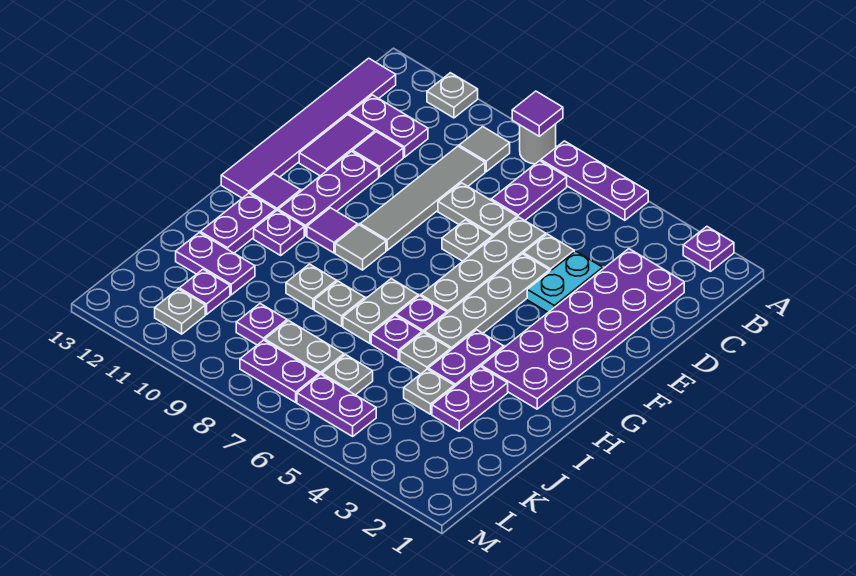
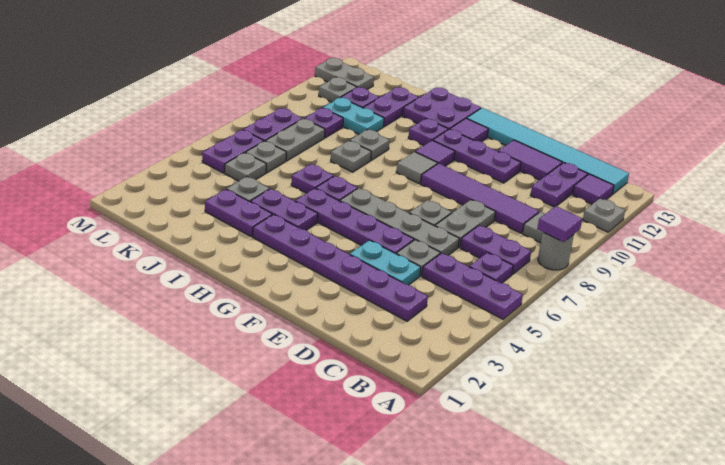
purple plate A2 level 1 -> purple plate B6 level 1
purple plate A5:A7 level 1 -> purple plate A5:C5 level 1
purple tile B13:G13 level 1 -> cyan tile B13:G13 level 1
purple plate C2:H3 level 1 -> purple plate C3:H3 level 1
grey tile C9:F9 level 1 -> purple tile C9:F9 level 1
purple tile D11 level 1 -> purple tile B12 level 1
grey plate E5:H5 level 1 -> purple plate E5:H5 level 1
grey plate H7:I7 level 1 -> grey plate L12:M12 level 1
purple plate H12:I12 level 1 -> purple plate H12:I13 level 1
grey plate I5 level 1 -> grey plate K5 level 1
none -> cyan plate J10:K10 level 1

